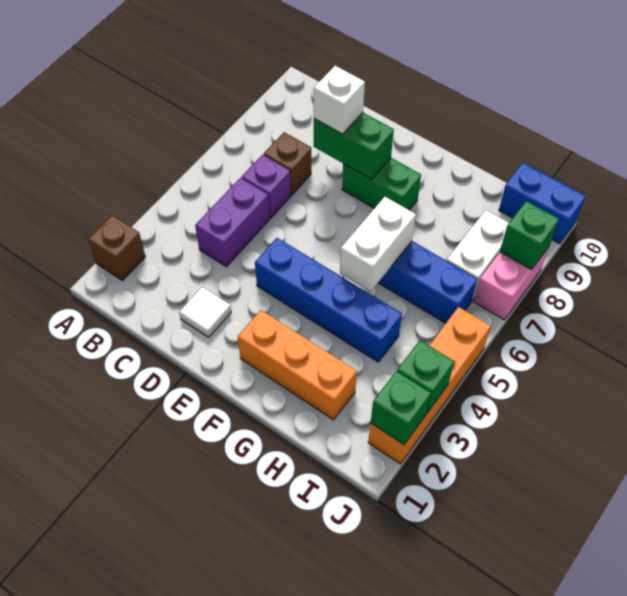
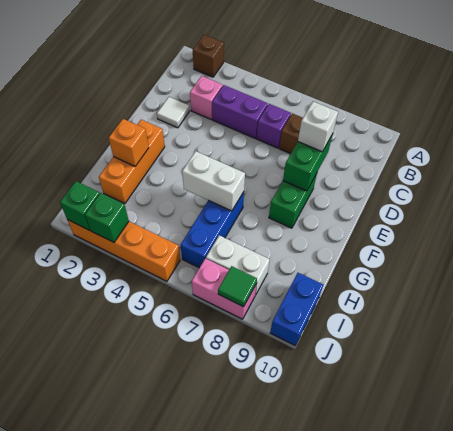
none -> pink brick C3 level 1
blue brick E4:H4 level 1 -> none
none -> orange brick G2 level 2
green brick J8 level 2 -> green tile J8 level 2

